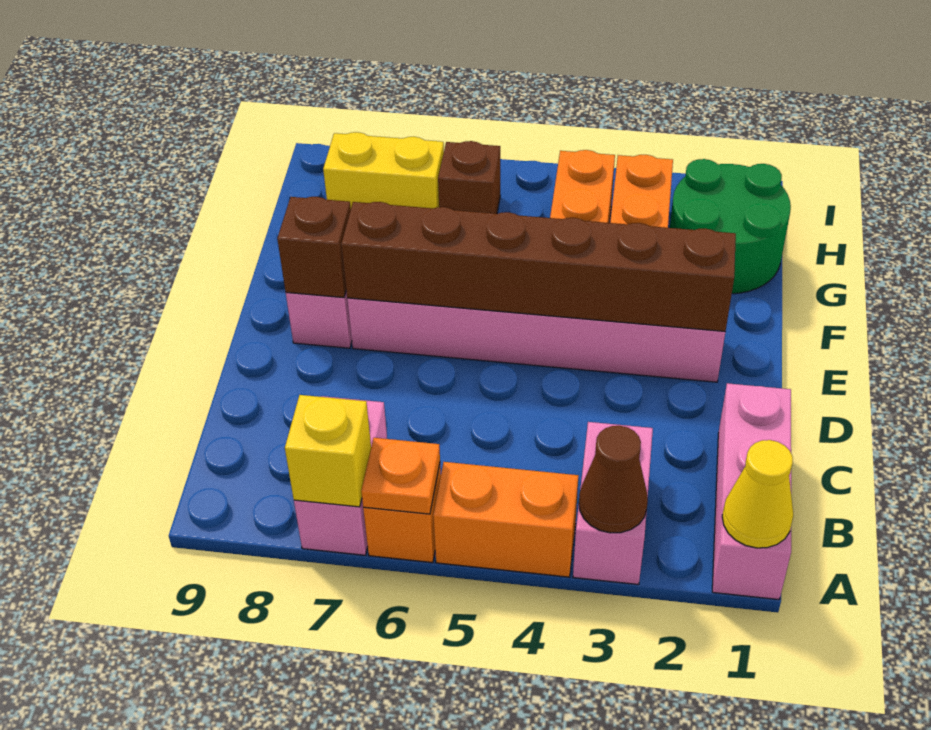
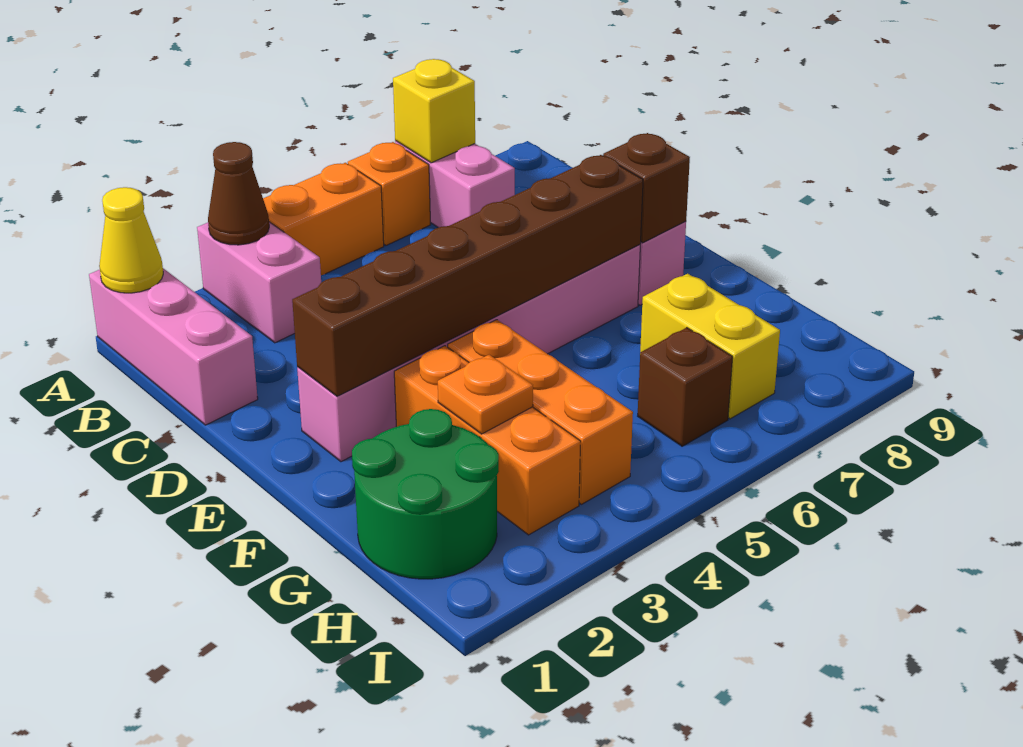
orange plate A6 level 2 -> orange plate G3 level 2
yellow brick H7:H8 level 1 -> yellow brick G7:H7 level 1

